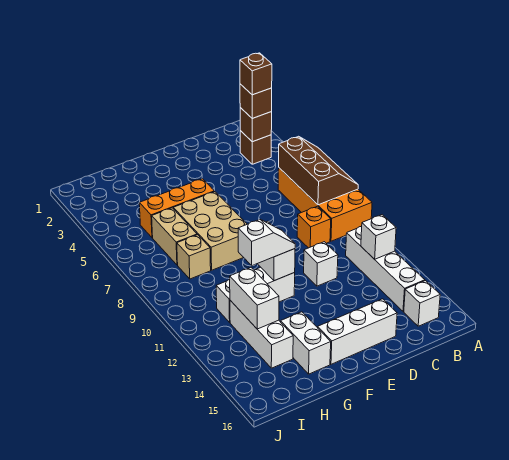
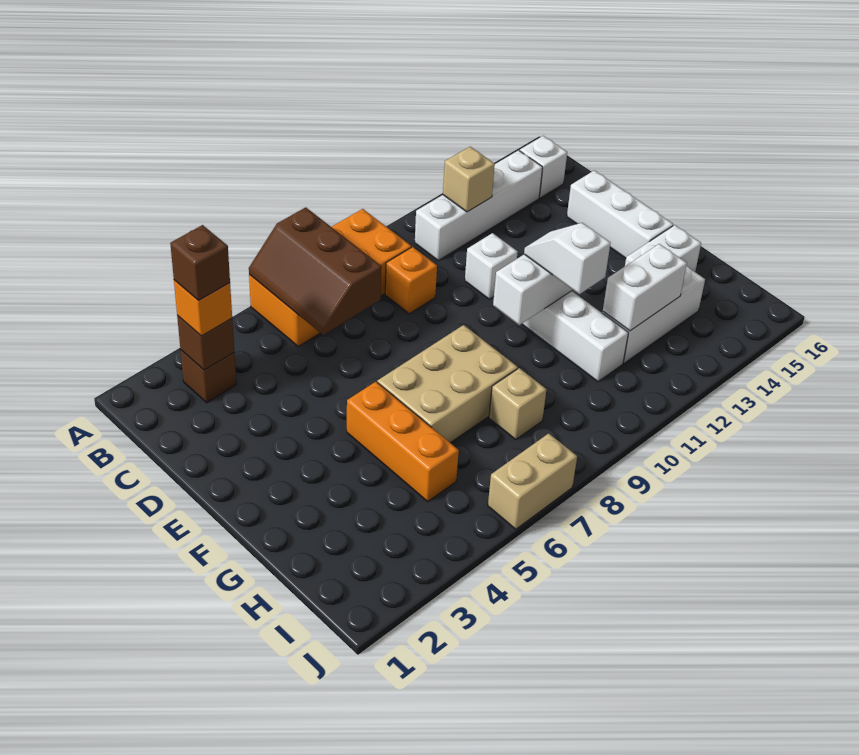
brown slope A6:B8 level 2 top B -> brown slope A6:C7 level 2 top 7
brown brick B3 level 3 -> orange brick B3 level 3
white brick B12 level 2 -> tan brick B12 level 2
tan brick H6:H7 level 1 -> tan brick J6:J7 level 1

